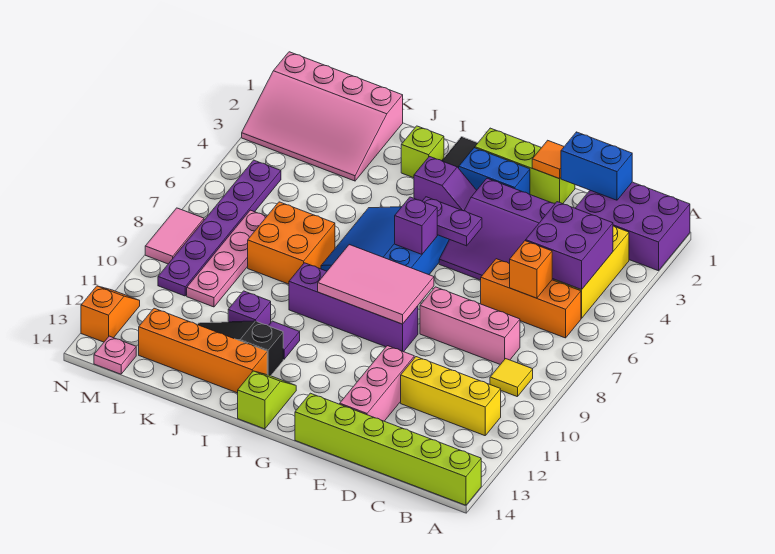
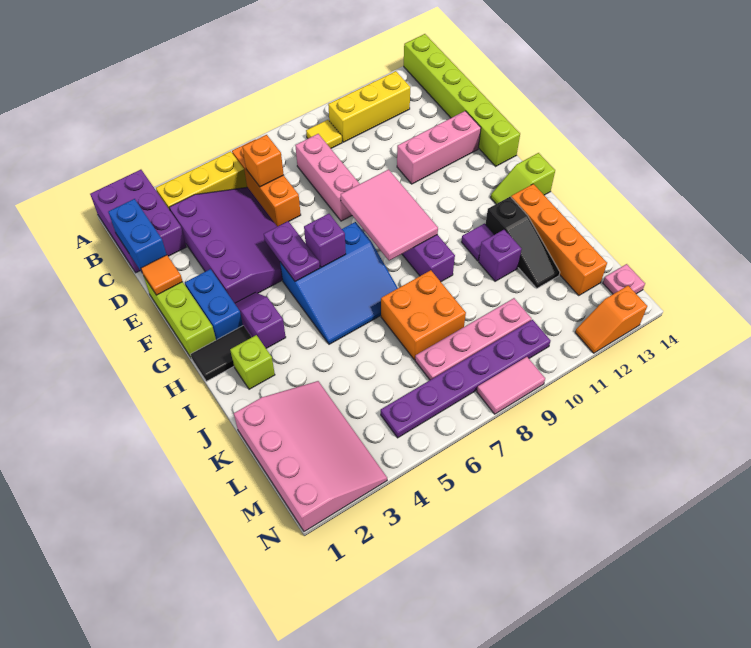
purple brick B4:C5 level 2 -> none
yellow brick B11:D11 level 1 -> yellow brick B10:B12 level 1

